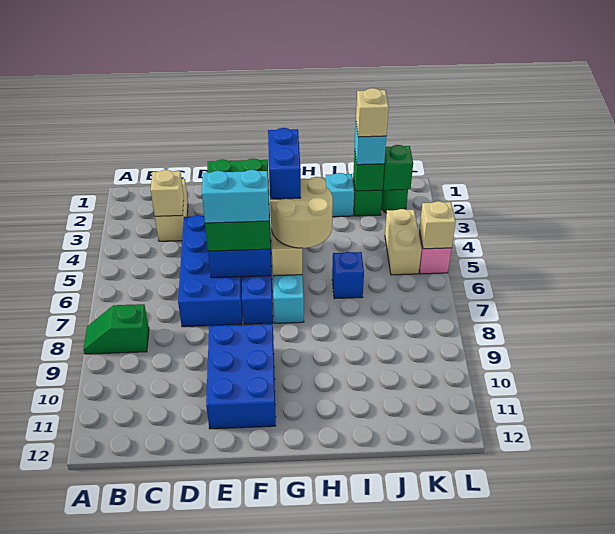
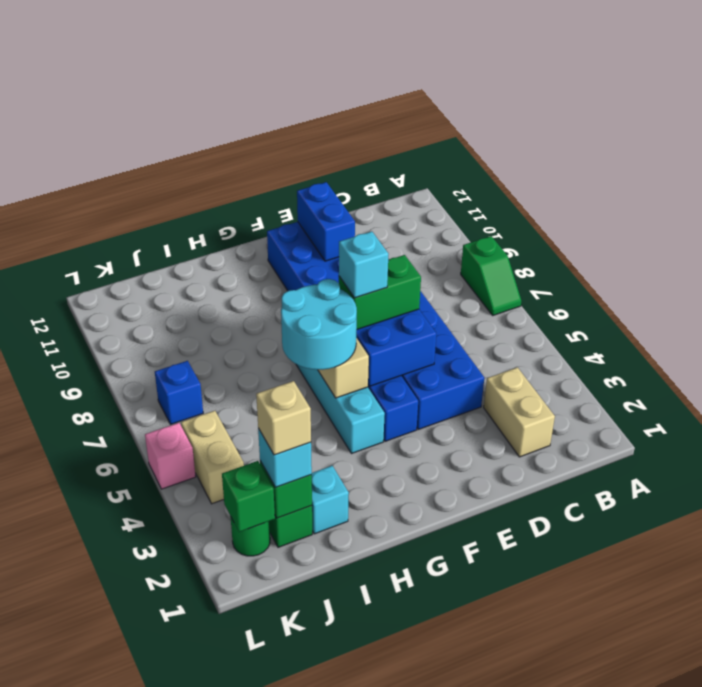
green slope A8:B8 level 1 top B -> green slope A7:A8 level 1 top 8
tan brick C3 level 2 -> none
green brick E4:F6 level 3 -> green brick E6:F6 level 3
cyan brick E6:F6 level 4 -> cyan brick F6 level 4
blue brick G4:G5 level 4 -> blue brick E10:E11 level 2
tan round brick G5:H6 level 3 -> cyan round brick G5:H6 level 3
blue brick I6 level 1 -> blue brick K7 level 1
tan brick L5 level 2 -> none

